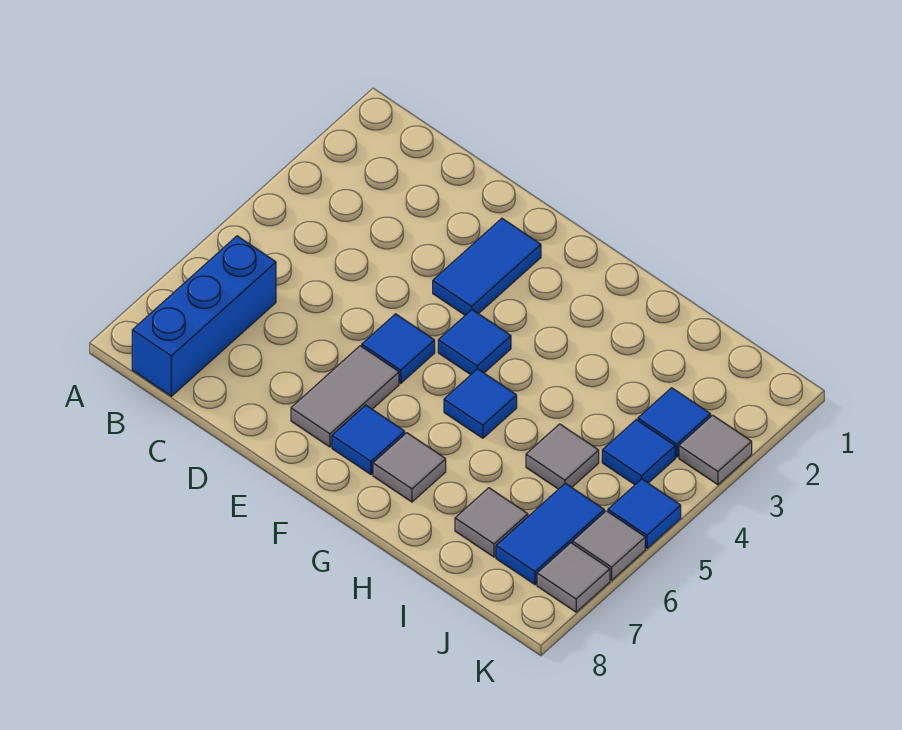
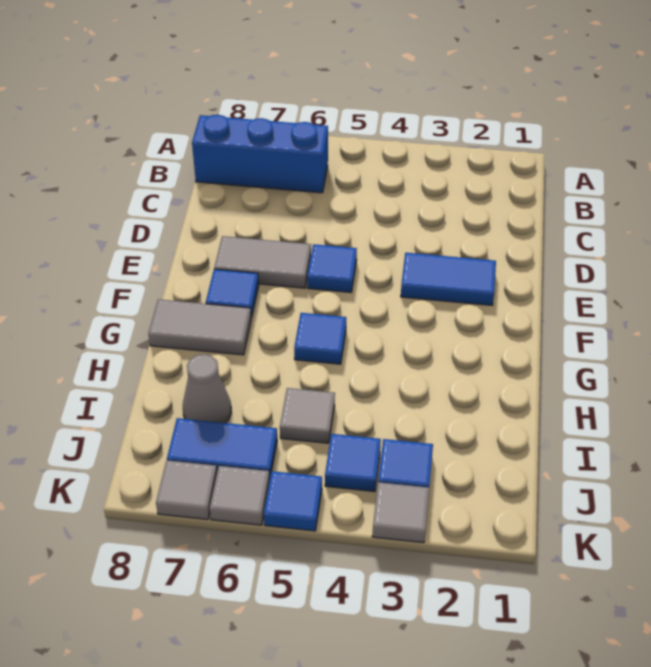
blue tile F4 level 1 -> none
grey tile G7 level 1 -> grey tile G7:G8 level 1
grey tile I7 level 1 -> grey cone I7 level 1

